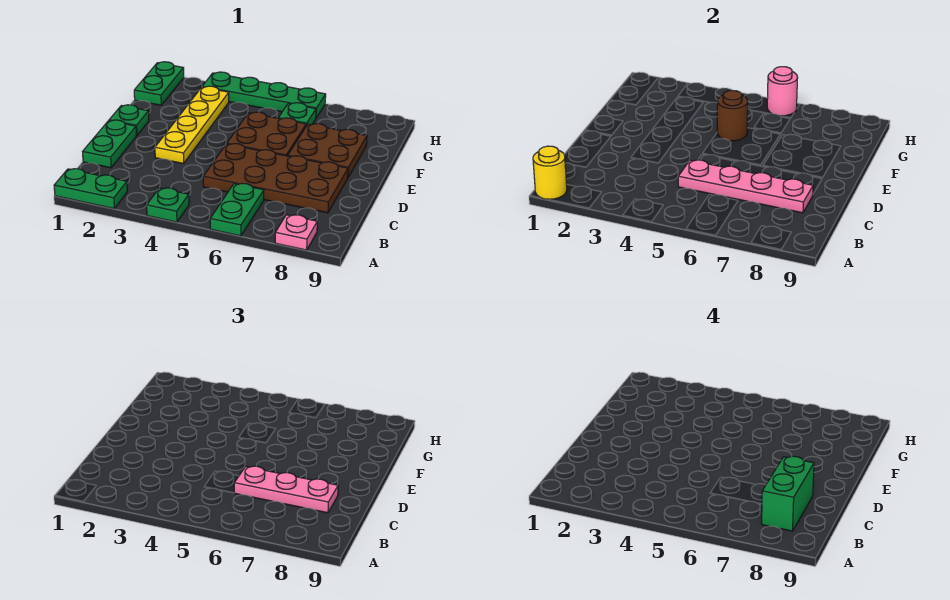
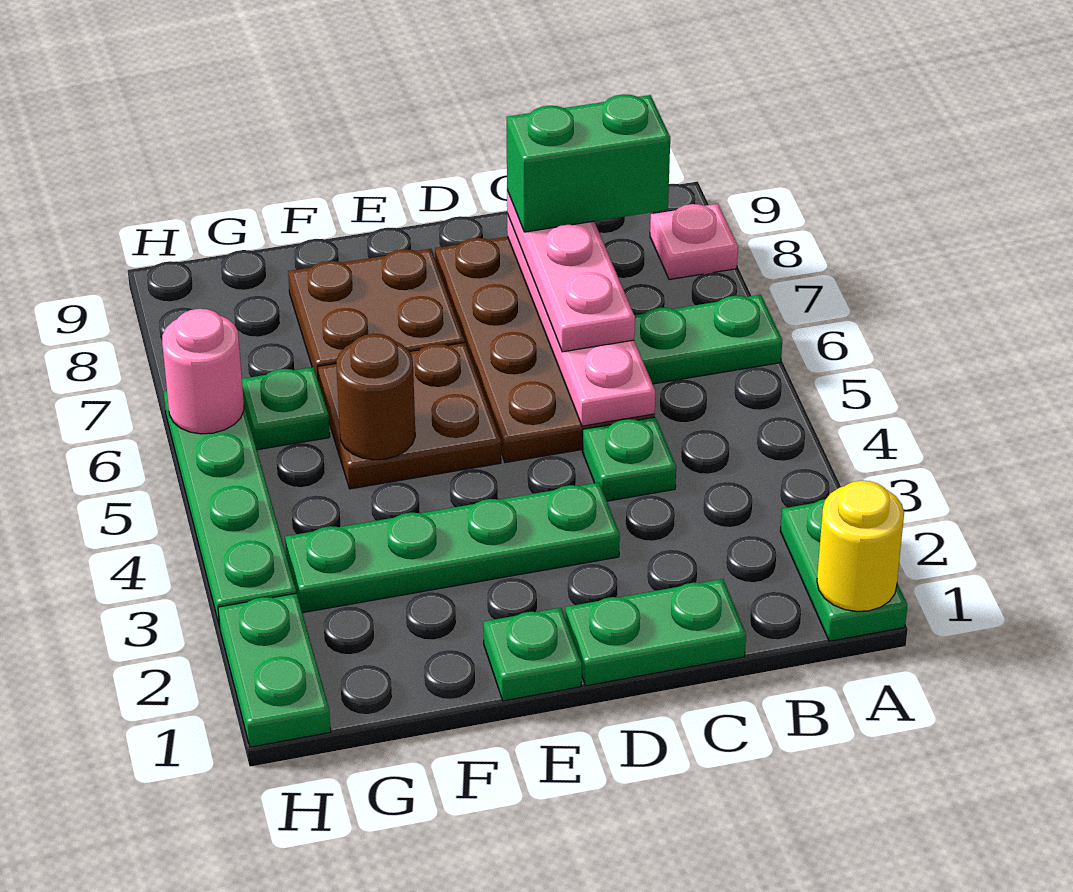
green plate A4 level 1 -> green plate C4 level 1
yellow plate D3:G3 level 1 -> green plate D3:G3 level 1
green plate G1:H1 level 1 -> green plate H1:H2 level 1

